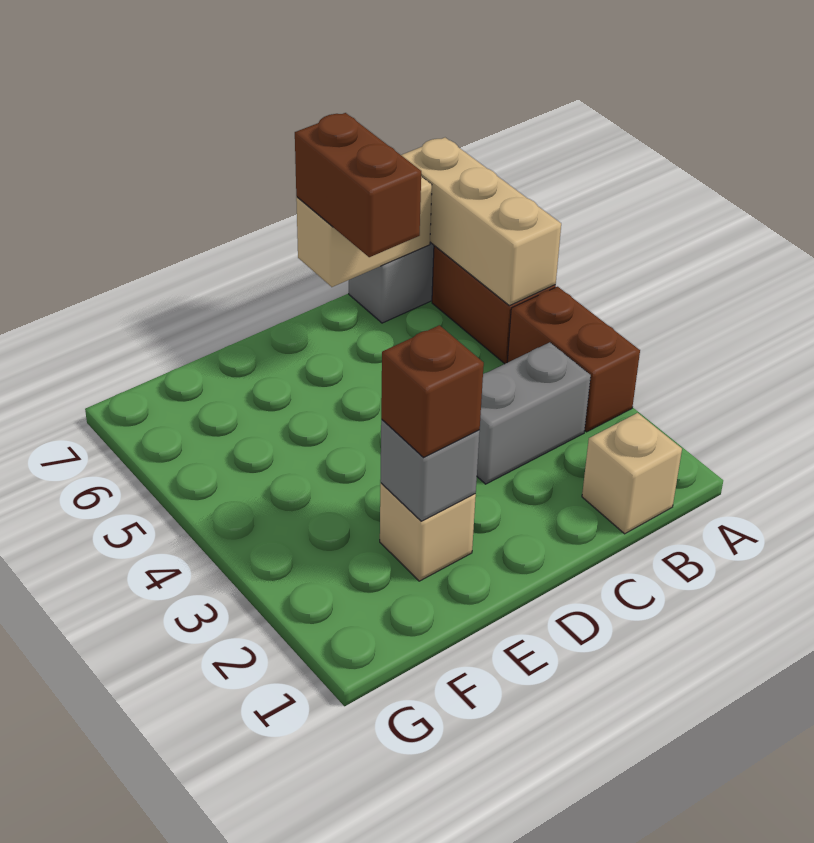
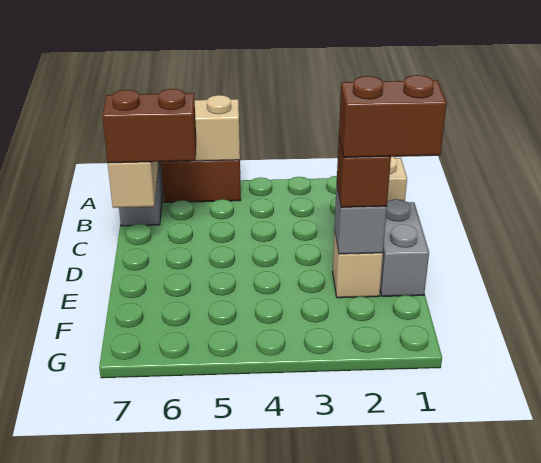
brown brick A3:A4 level 1 -> brown brick E1:E2 level 4
grey brick B3:C3 level 1 -> grey brick D1:E1 level 1

